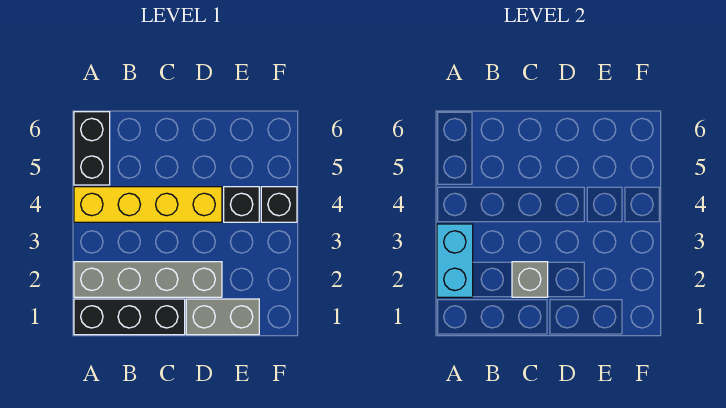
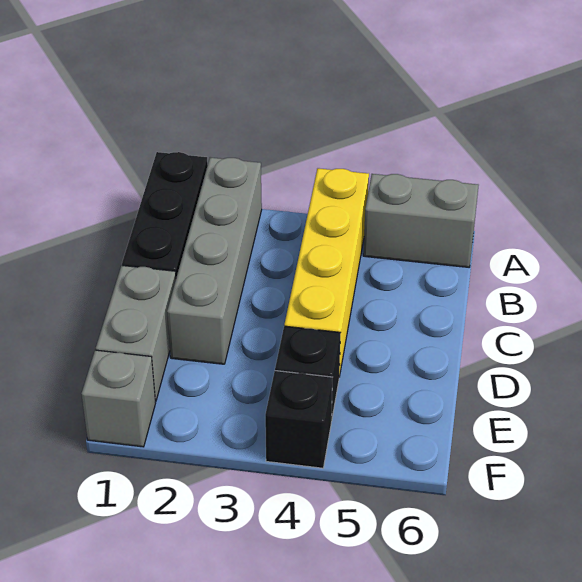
cyan brick A2:A3 level 2 -> none
black brick A5:A6 level 1 -> grey brick A5:A6 level 1
grey brick C2 level 2 -> grey brick F1 level 1

